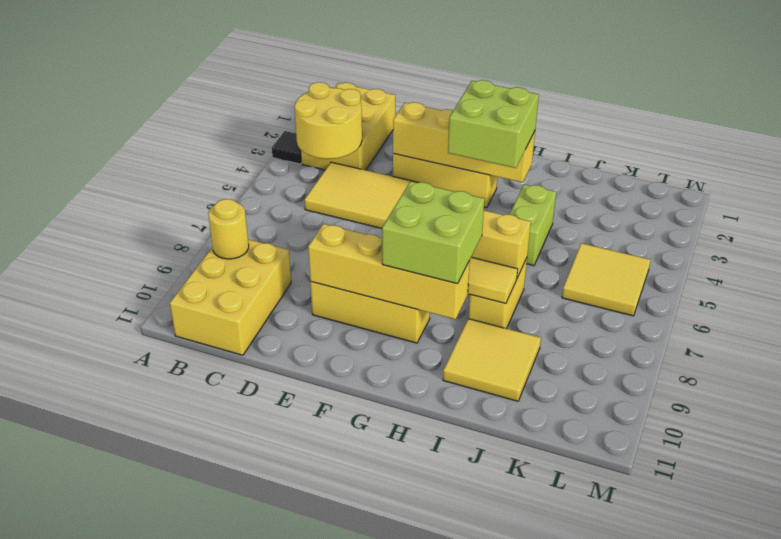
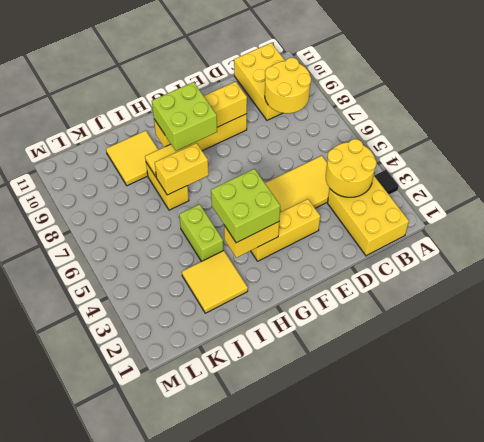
yellow round brick B9 level 2 -> yellow round brick B8:C9 level 2
yellow brick E3:H3 level 2 -> yellow brick G3:H3 level 2
yellow tile K5:L6 level 1 -> yellow tile I2:J3 level 1

